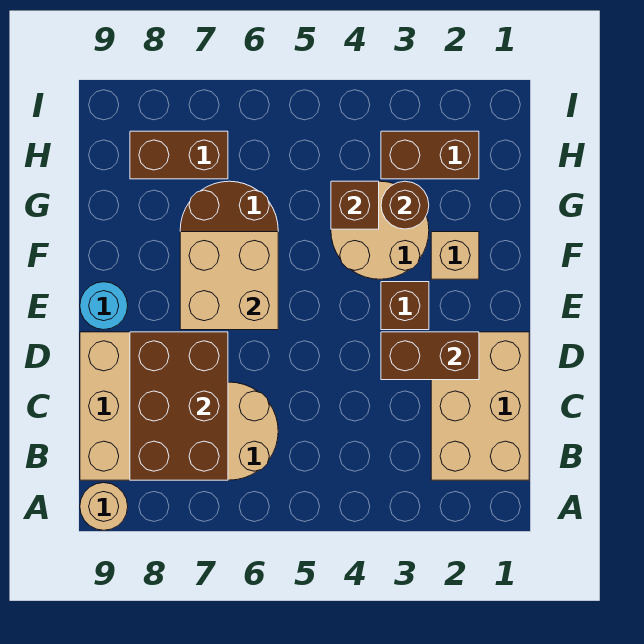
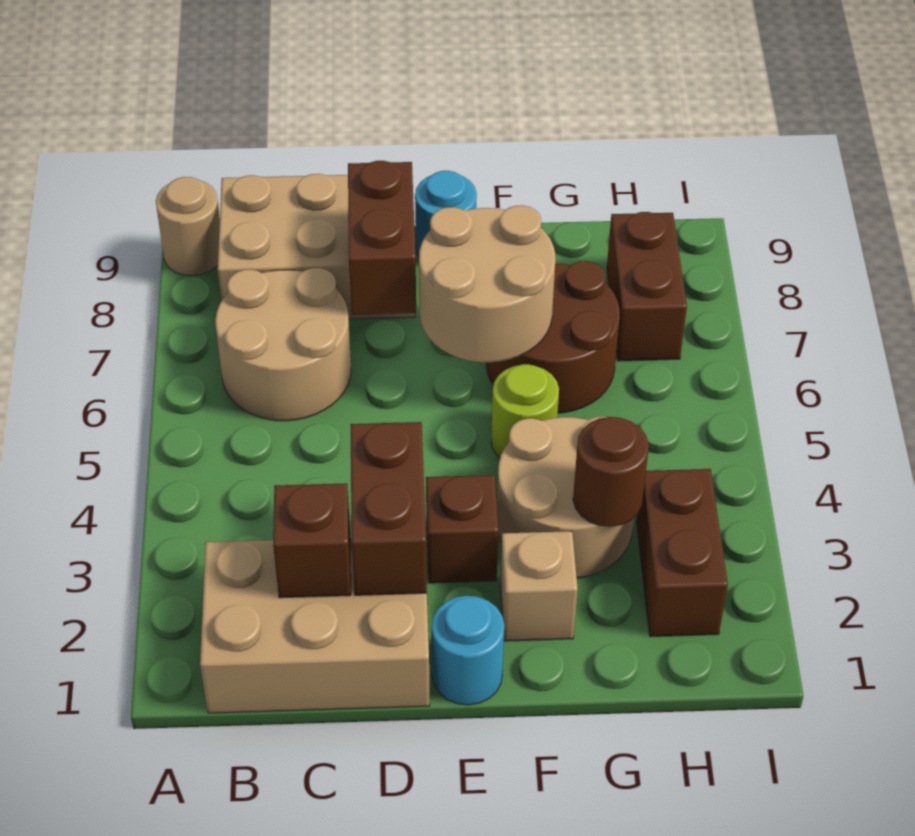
brown brick B7:D8 level 2 -> brown brick D7:D8 level 2
none -> cyan round brick E1 level 1
tan brick E6:F7 level 2 -> tan round brick E6:F7 level 2
none -> lime round brick F5 level 1
brown brick G4 level 2 -> brown brick C2 level 2

